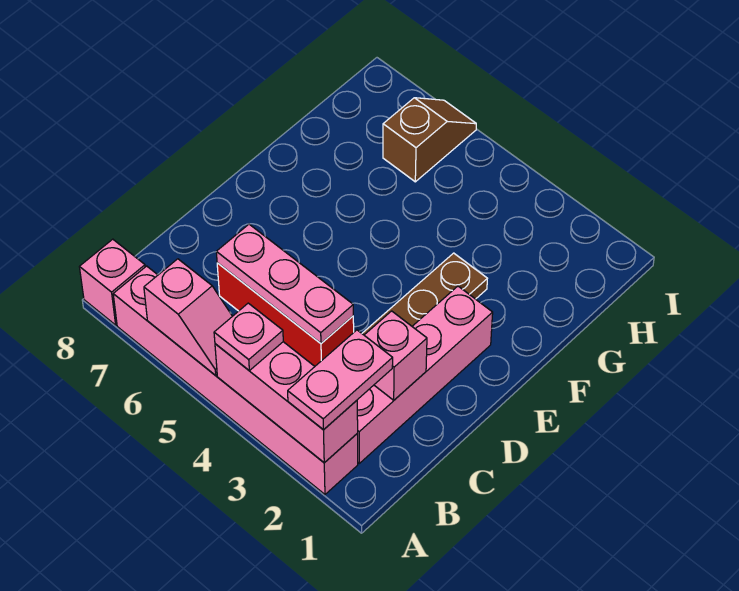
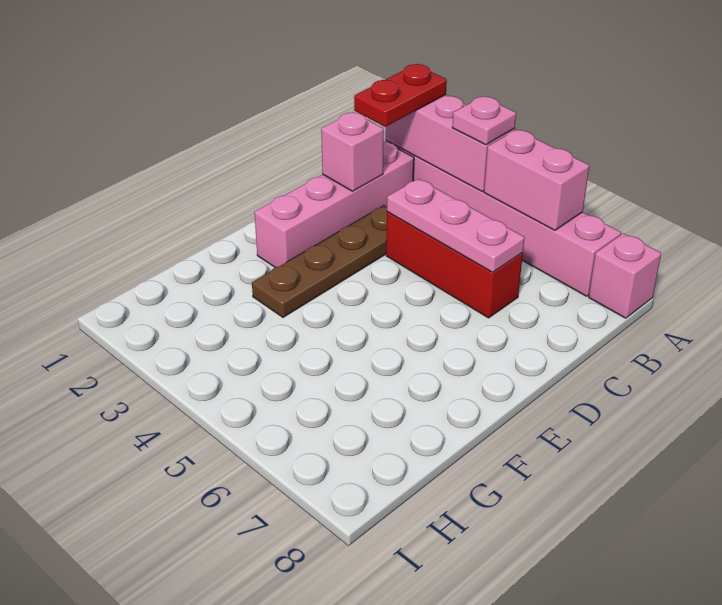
pink plate A2:B2 level 3 -> red plate A2:B2 level 3
pink slope A5:A6 level 2 top 6 -> pink brick A5:A6 level 2
brown slope H6:I6 level 1 top H -> none

